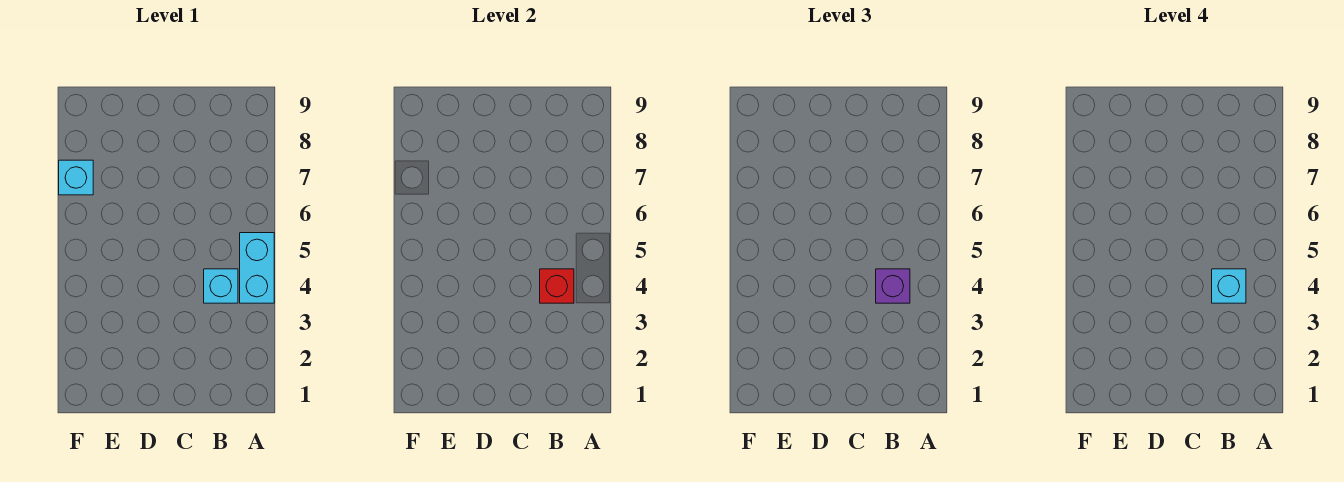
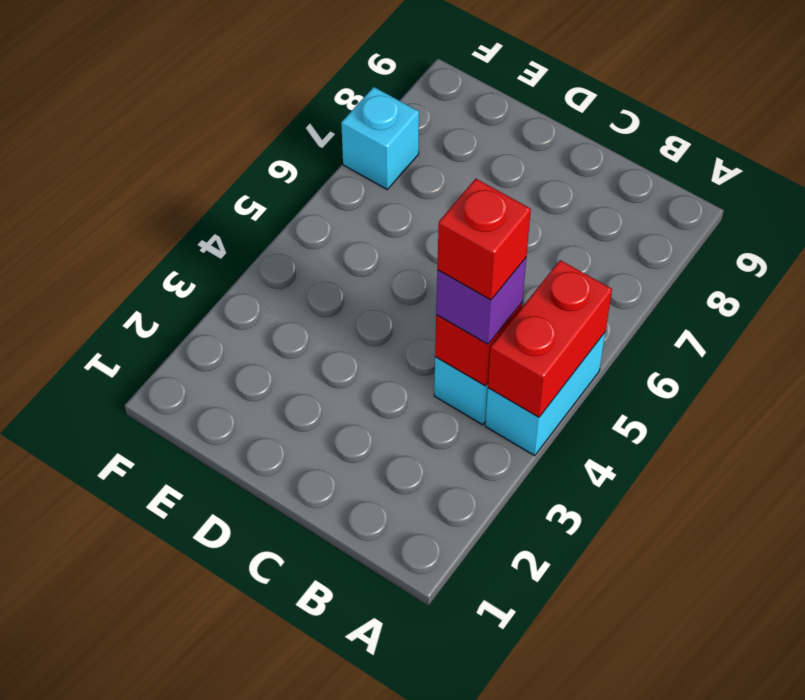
none -> red brick A4:A5 level 2
cyan brick B4 level 4 -> red brick B4 level 4

